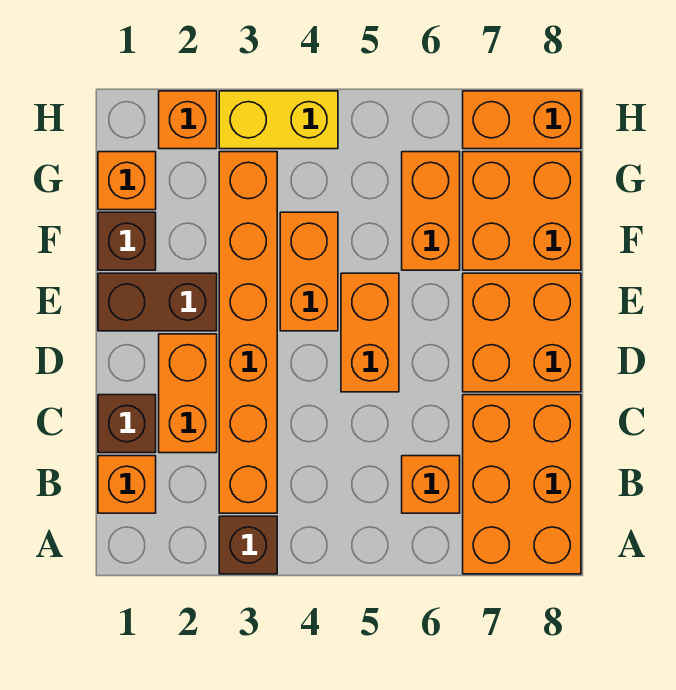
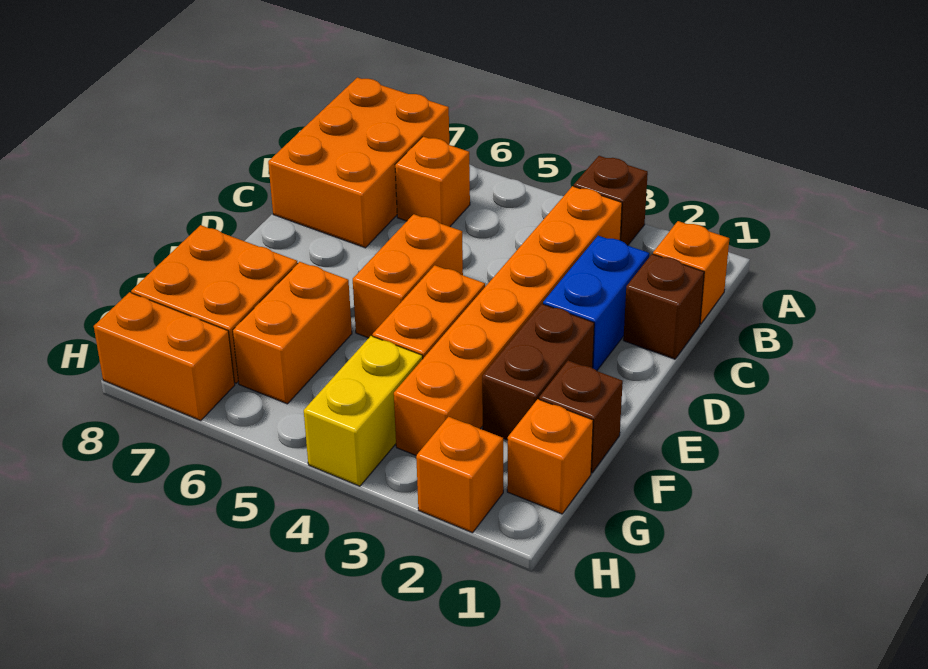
orange brick C2:D2 level 1 -> blue brick C2:D2 level 1
orange brick D7:E8 level 1 -> none
brown brick E1:E2 level 1 -> brown brick E2:F2 level 1
yellow brick H3:H4 level 1 -> yellow brick G4:H4 level 1

